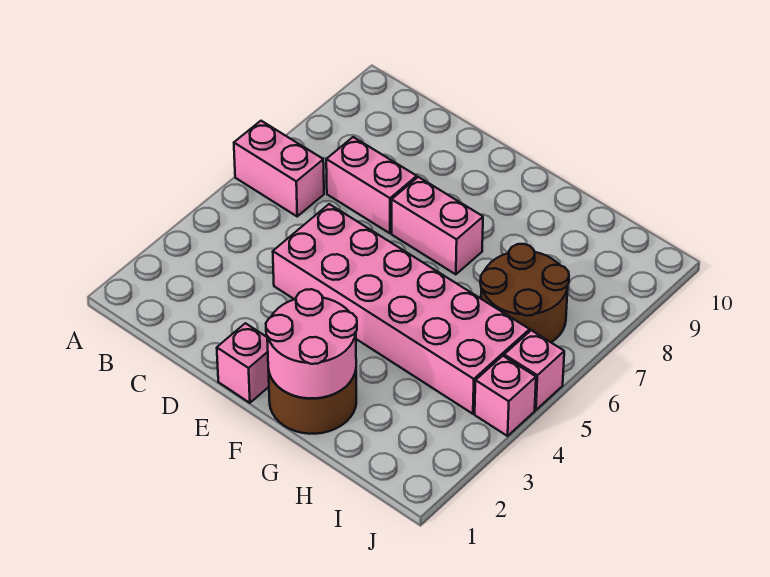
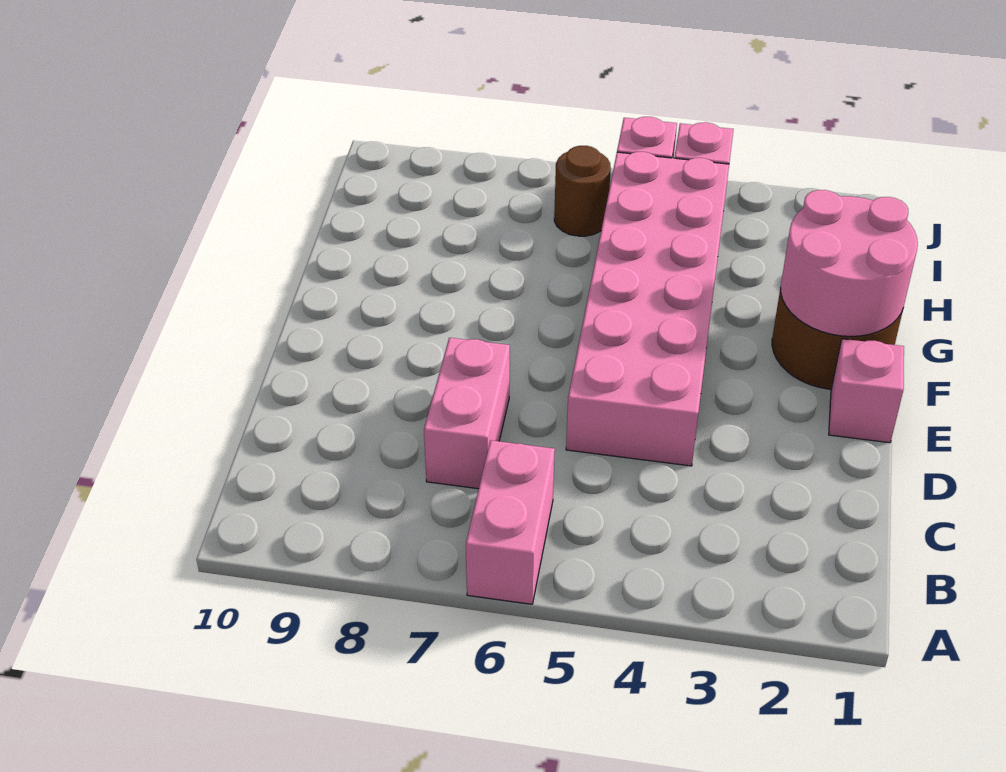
pink brick E7:F7 level 1 -> none
brown round brick H6:I7 level 1 -> brown round brick I6 level 1

